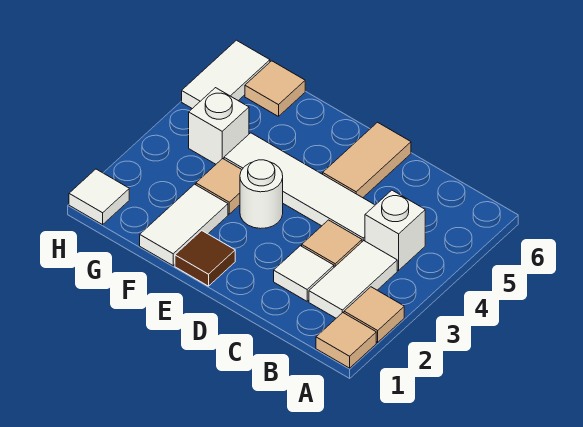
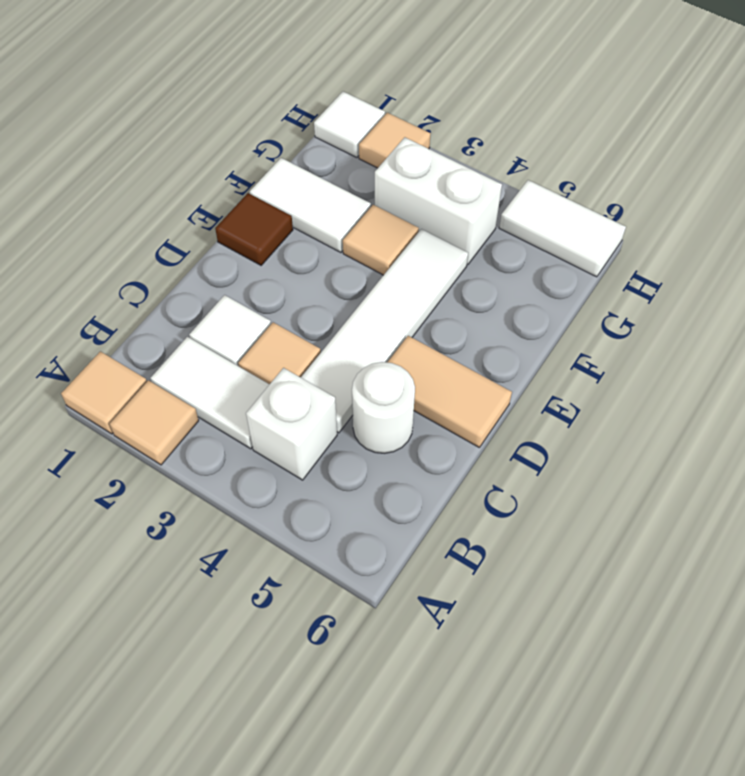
white round brick E3 level 1 -> white round brick C5 level 1
white brick G4 level 1 -> white brick G3:G4 level 1
tan tile G6 level 1 -> tan tile H2 level 1

